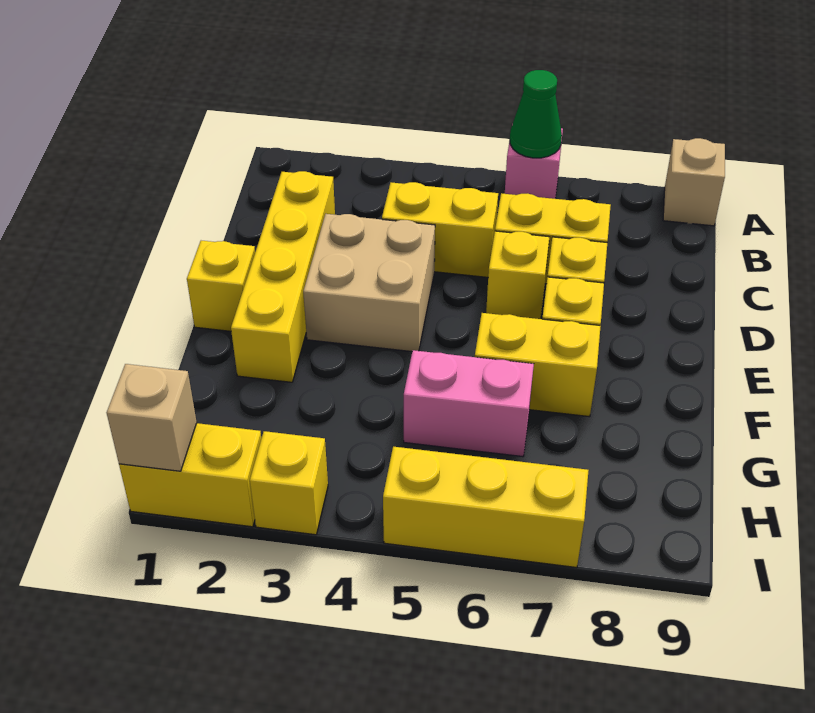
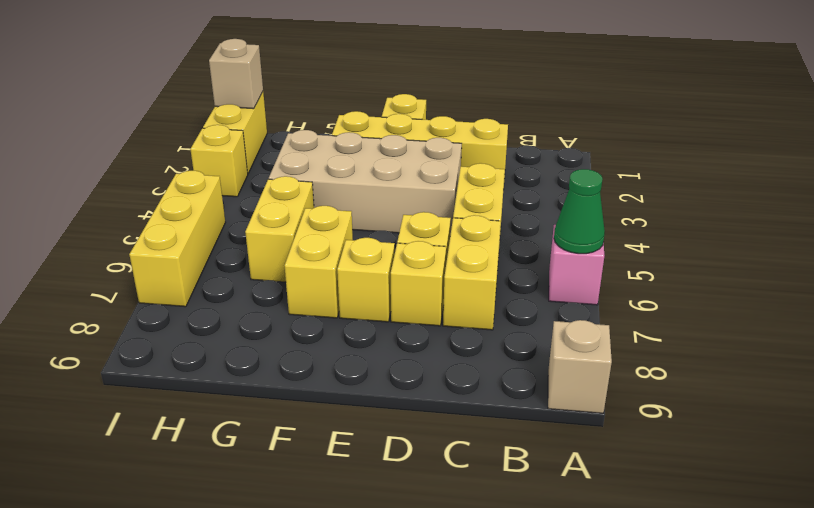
tan brick D3:E4 level 1 -> tan brick D3:G4 level 1
pink brick G5:G6 level 1 -> yellow brick G5:G6 level 1

